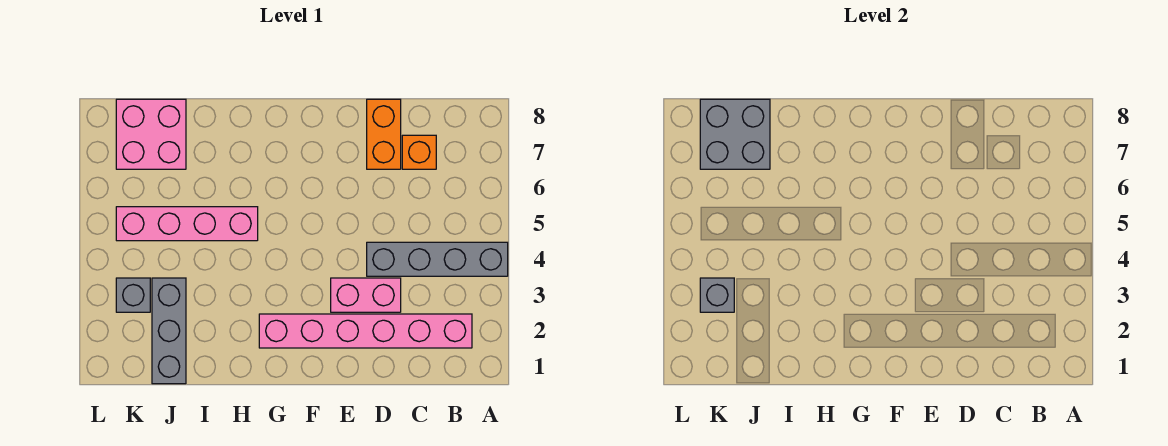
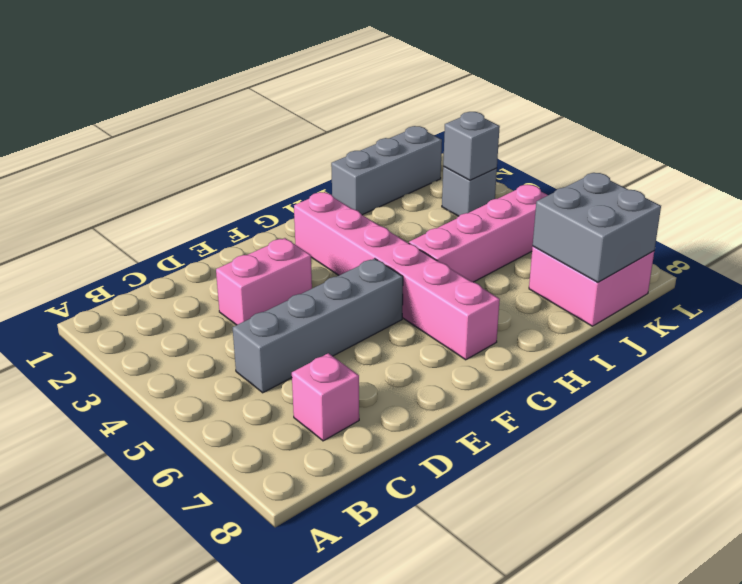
grey brick A4:D4 level 1 -> grey brick C5:F5 level 1
pink brick B2:G2 level 1 -> pink brick G2:G7 level 1
orange brick C7 level 1 -> pink brick C7 level 1
orange brick D7:D8 level 1 -> none
grey brick J1:J3 level 1 -> grey brick I1:K1 level 1

